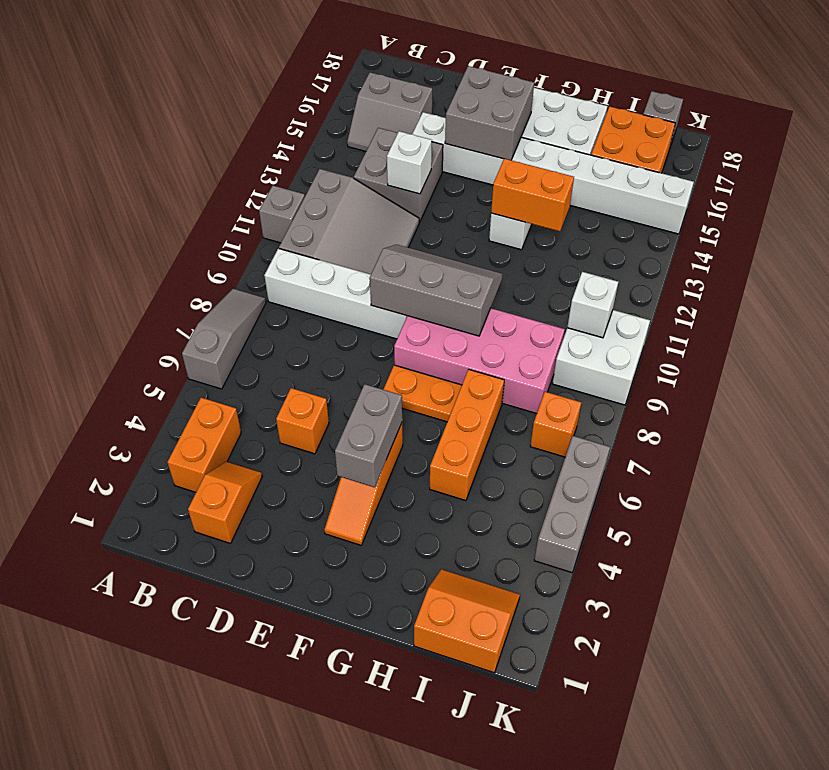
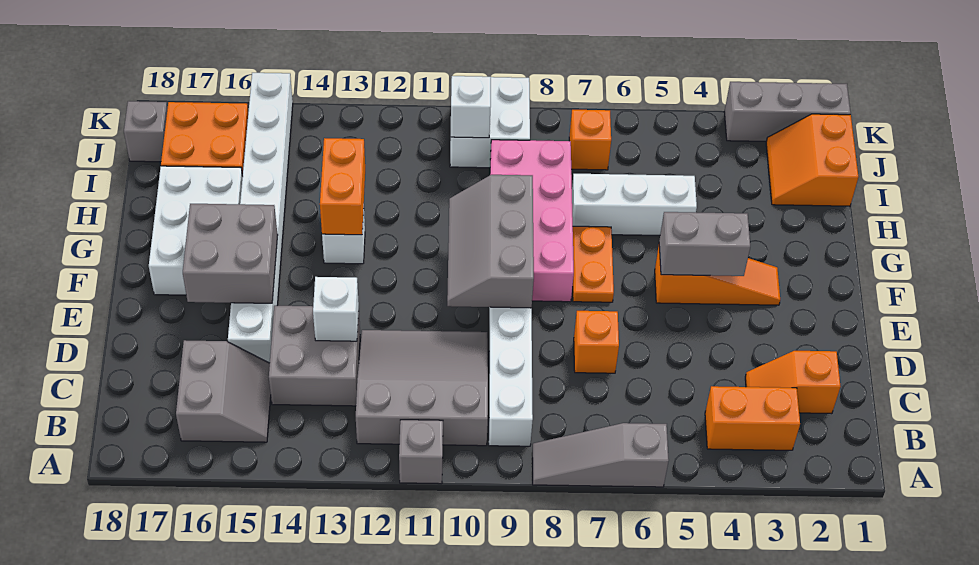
orange brick D5 level 1 -> orange brick D7 level 1
orange brick H5:H7 level 1 -> white brick H5:H7 level 1
grey brick K4:K6 level 1 -> grey brick K1:K3 level 1

